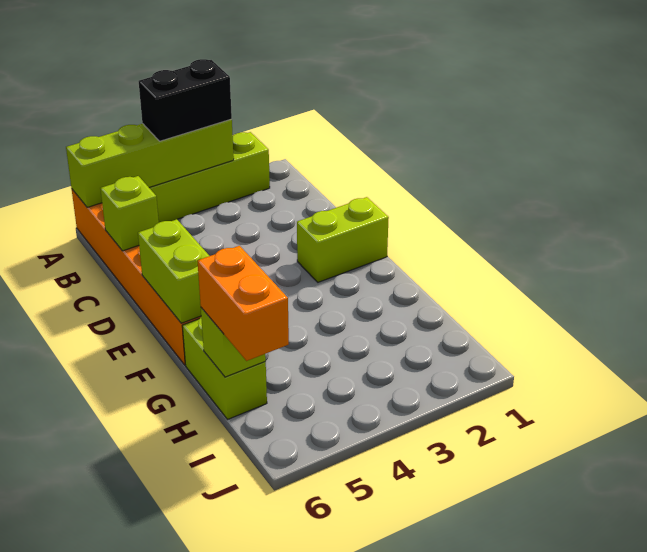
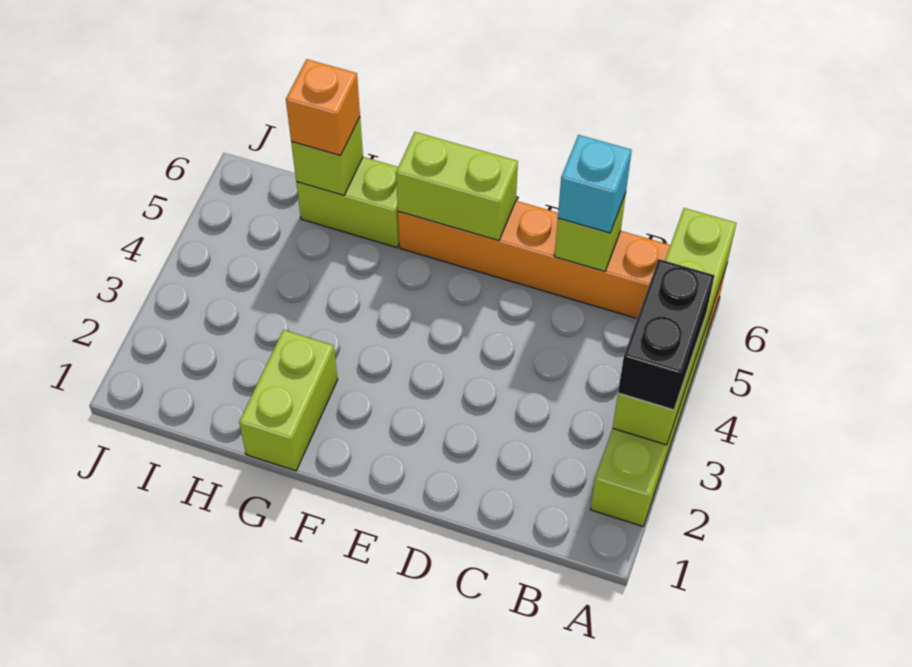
none -> cyan brick C6 level 3
lime brick E1:E2 level 1 -> lime brick G1:G2 level 1
orange brick H6:I6 level 3 -> orange brick H6 level 3

